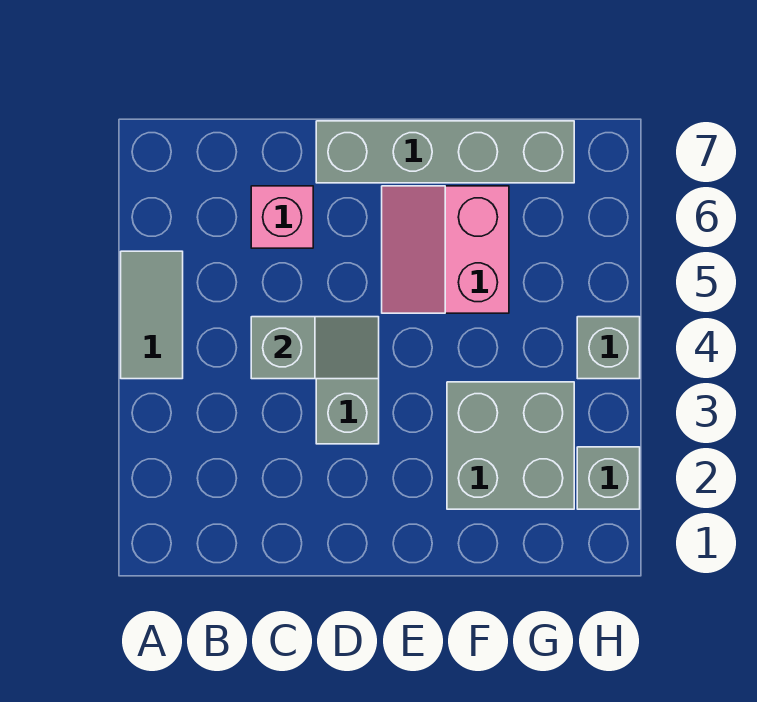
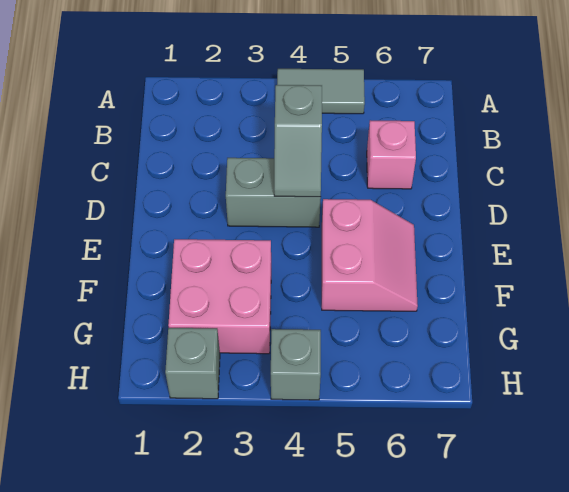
grey brick D7:G7 level 1 -> none
pink slope E5:F6 level 1 top F -> pink slope E5:F6 level 1 top 5
grey brick F2:G3 level 1 -> pink brick F2:G3 level 1

